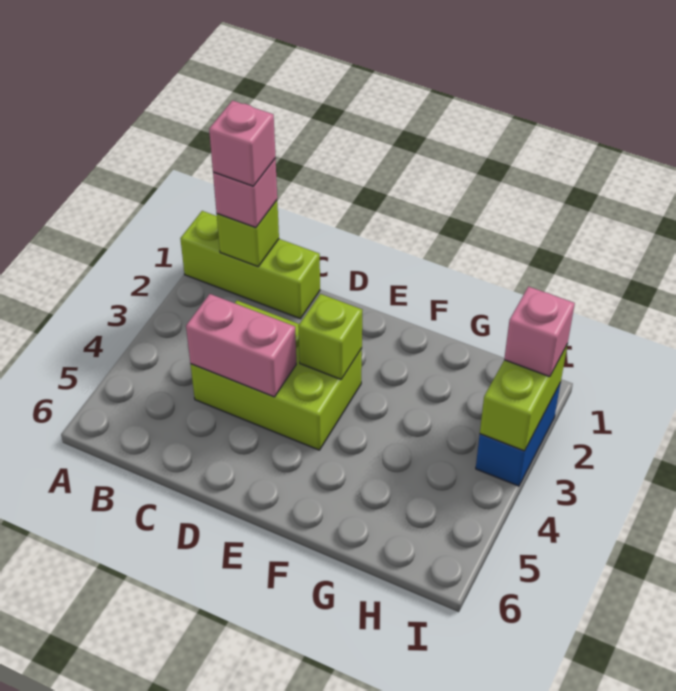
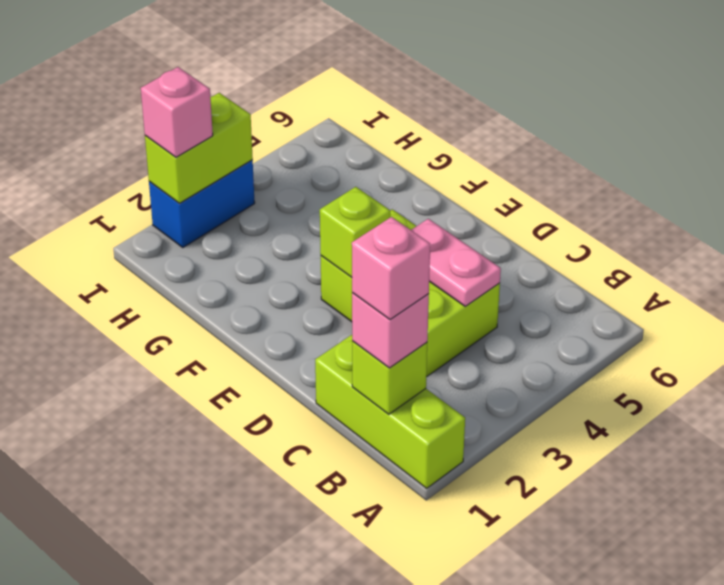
pink brick C4:D4 level 2 -> pink plate C4:D4 level 2

